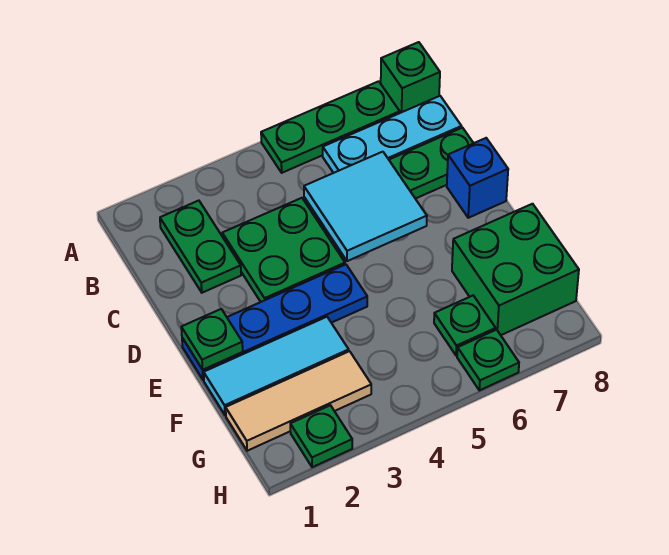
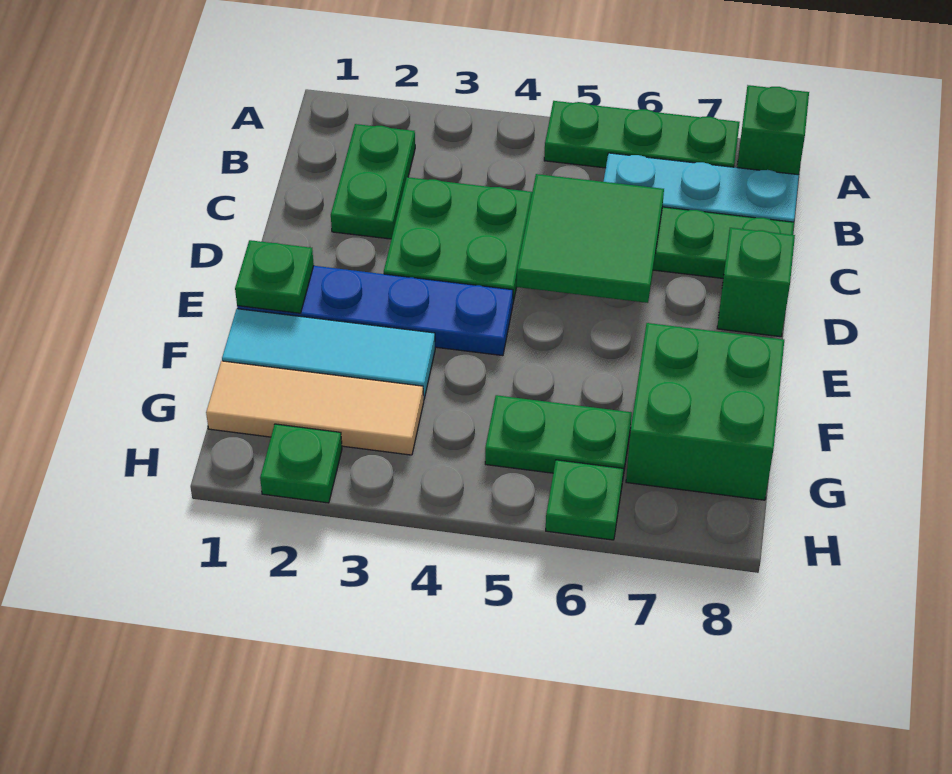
cyan tile C5:D6 level 2 -> green tile C5:D6 level 2
blue brick D8 level 1 -> green brick D8 level 1
green plate G6 level 1 -> green plate G5:G6 level 1

